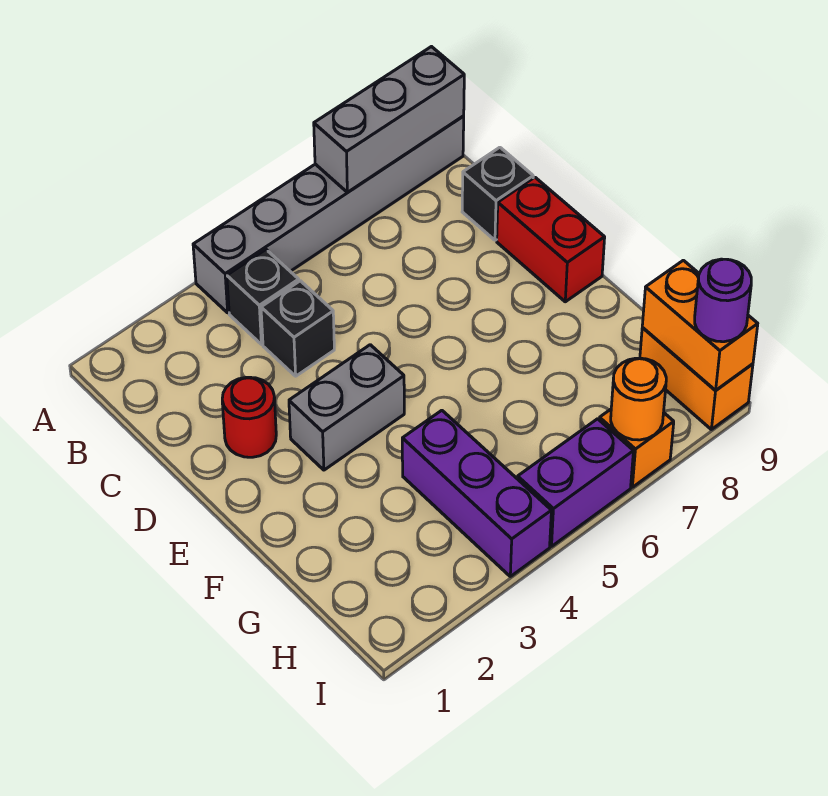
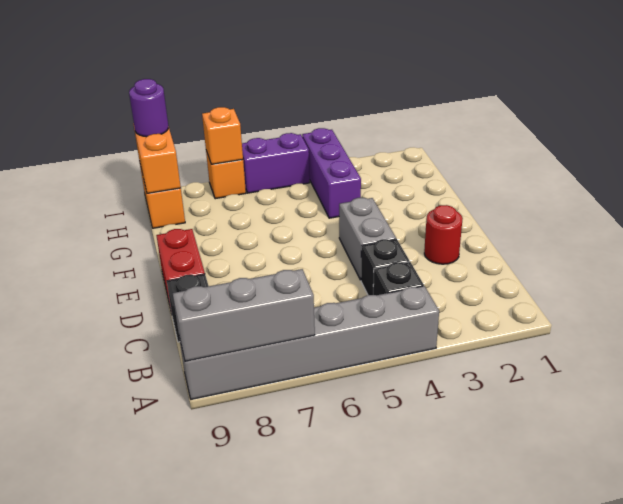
grey brick E3:E4 level 1 -> grey brick D4:E4 level 1
orange round brick I7 level 2 -> orange brick I7 level 2

